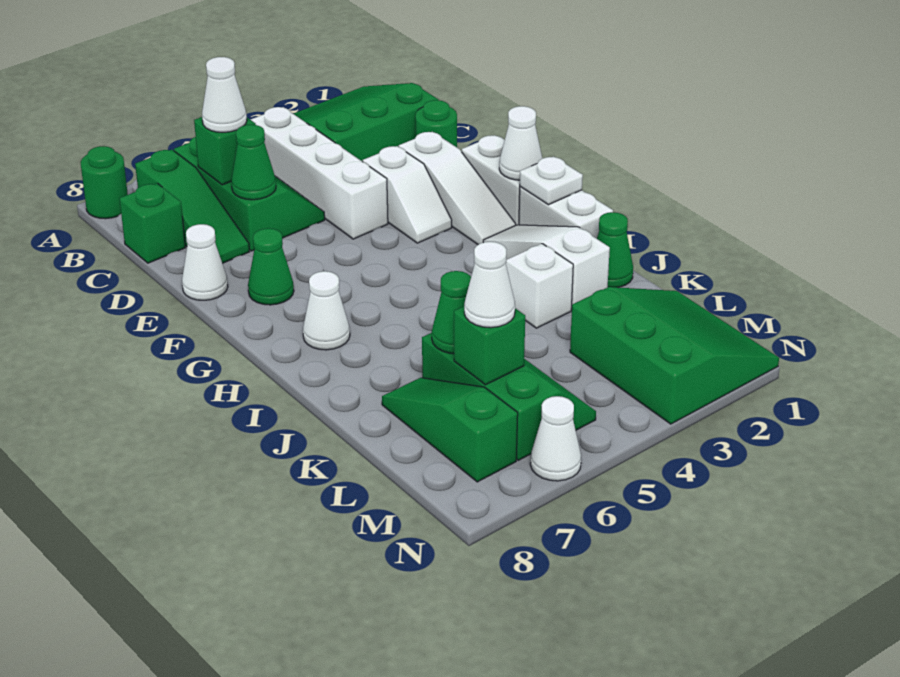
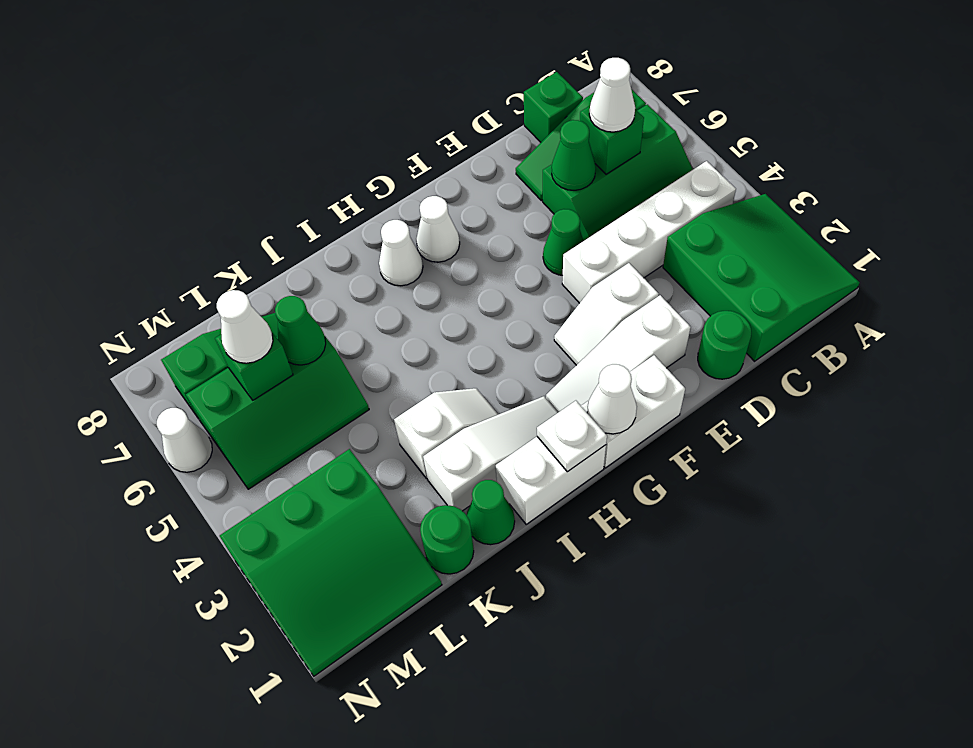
green round brick A8 level 1 -> green round brick K1 level 1
white cone E8 level 1 -> white cone G7 level 1
green cone F7 level 1 -> green cone E5 level 1

